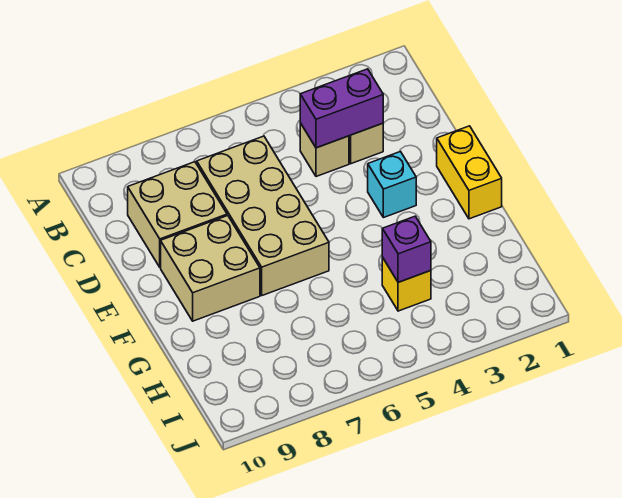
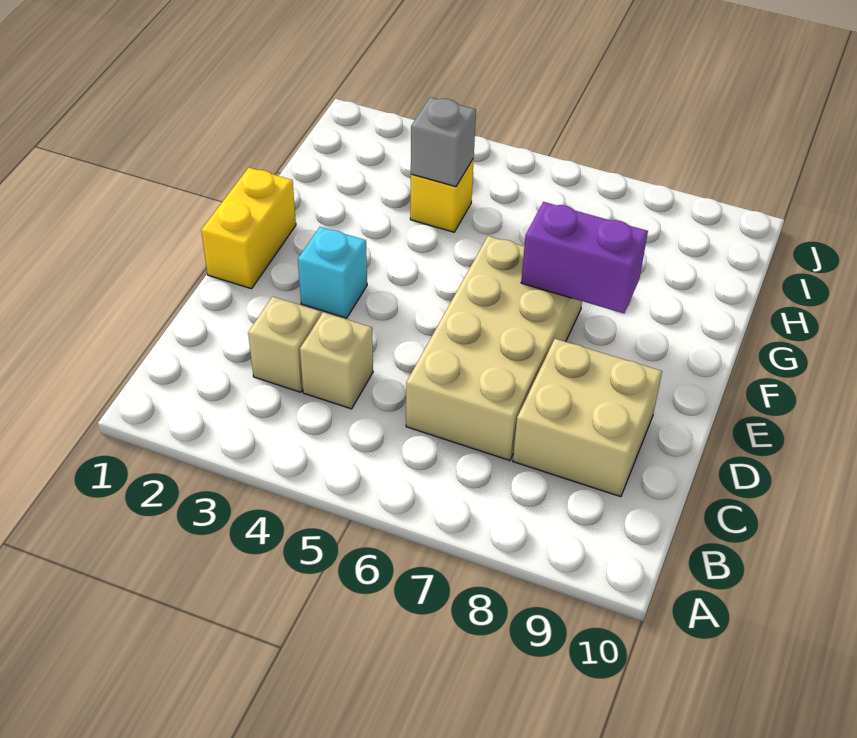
purple brick C3:C4 level 2 -> purple brick F7:F8 level 2
tan brick E8:F9 level 1 -> none
purple brick H4 level 2 -> grey brick H4 level 2

